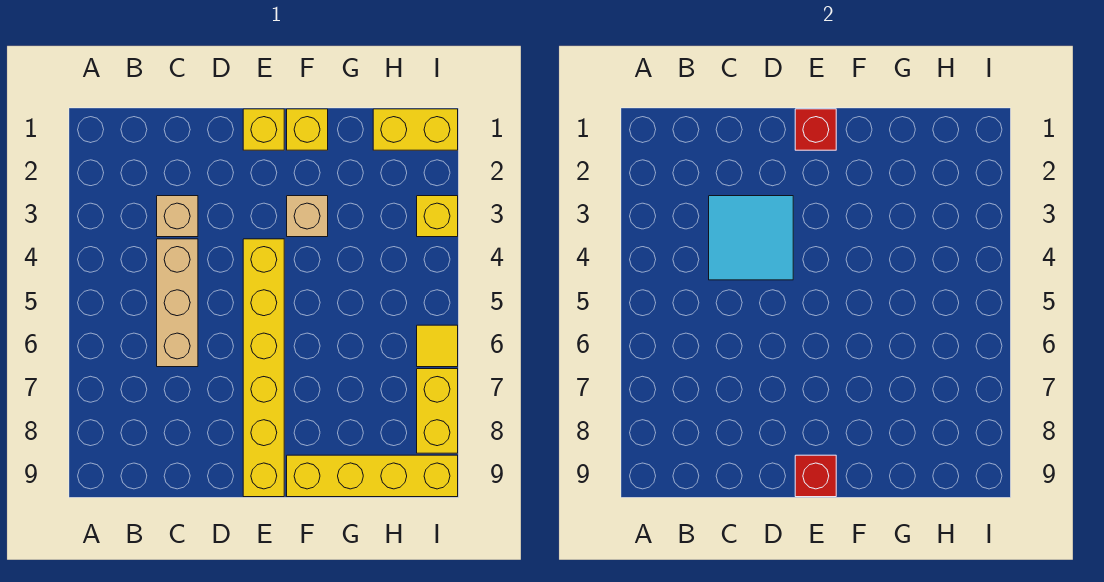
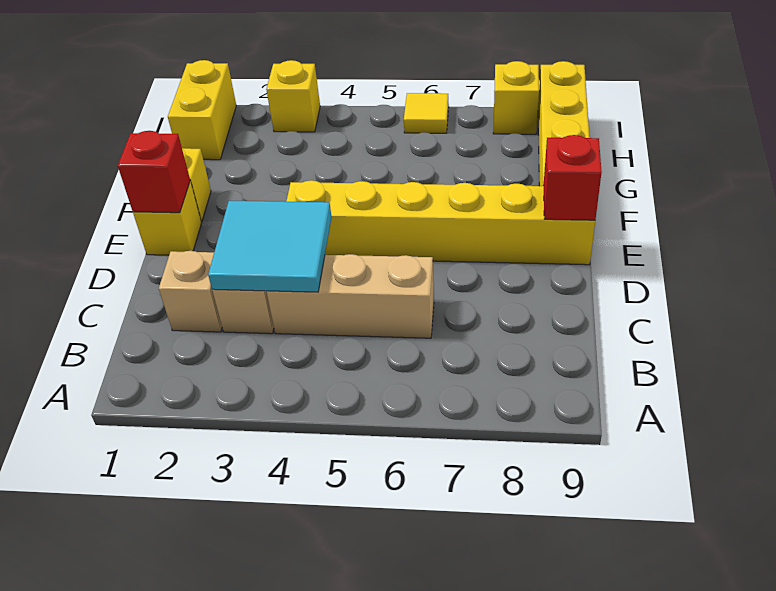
tan brick F3 level 1 -> tan brick C2 level 1
yellow brick I7:I8 level 1 -> yellow brick I8 level 1

